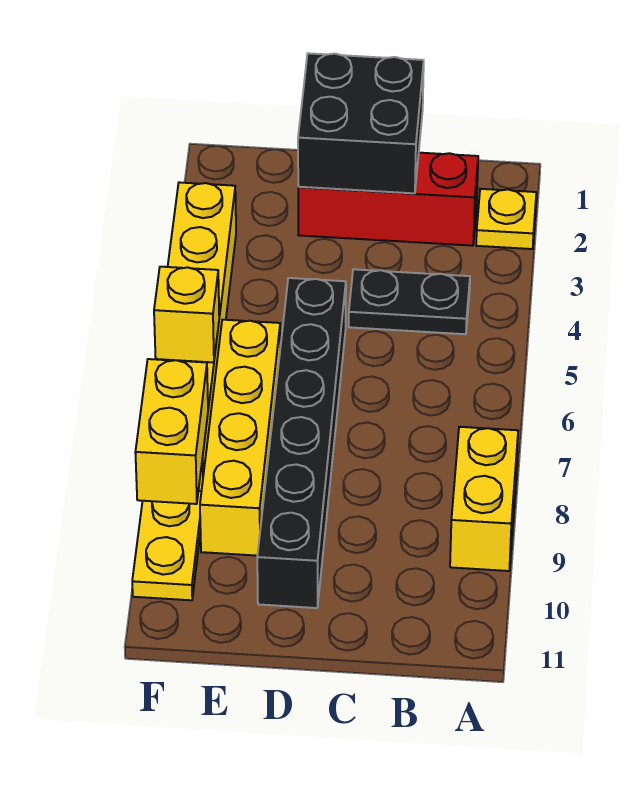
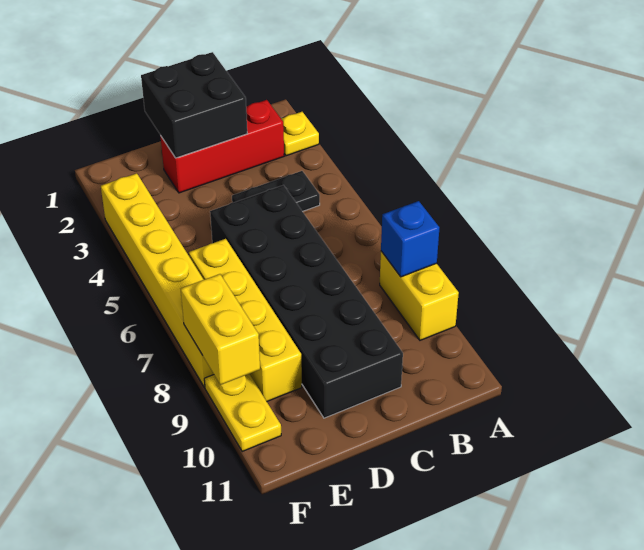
none -> blue brick A8 level 2
black brick D5:D10 level 1 -> black brick C5:D10 level 1
yellow brick F6 level 2 -> none

